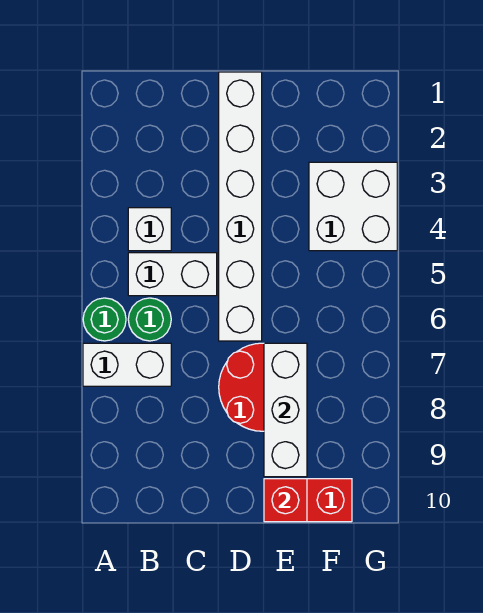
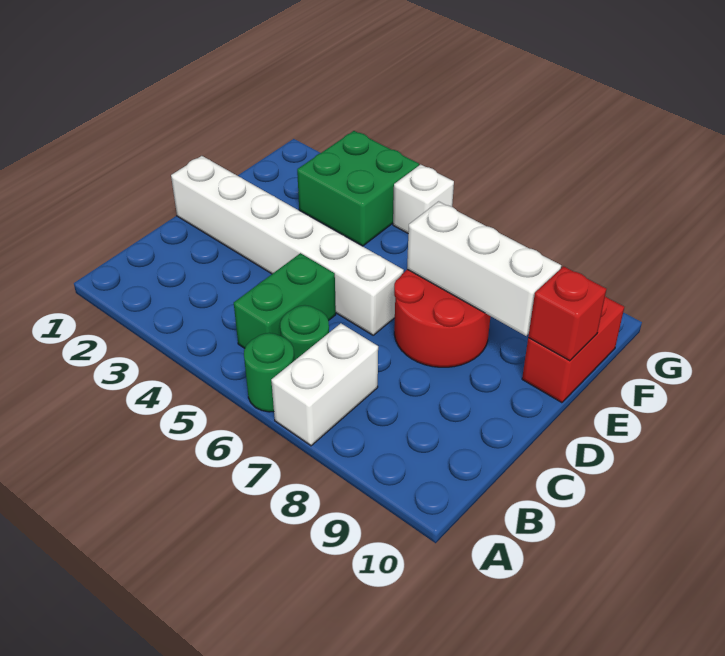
white brick B4 level 1 -> white brick G5 level 1
white brick B5:C5 level 1 -> green brick B5:C5 level 1
white brick F3:G4 level 1 -> green brick F3:G4 level 1

